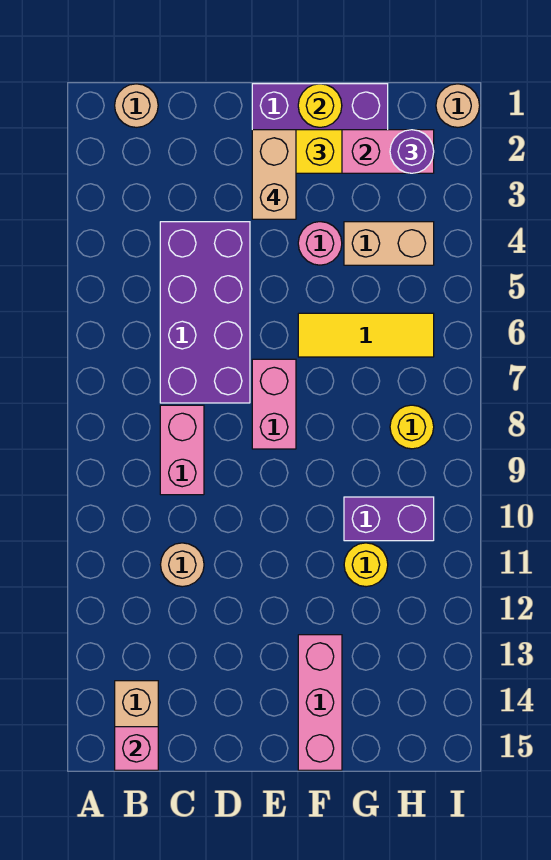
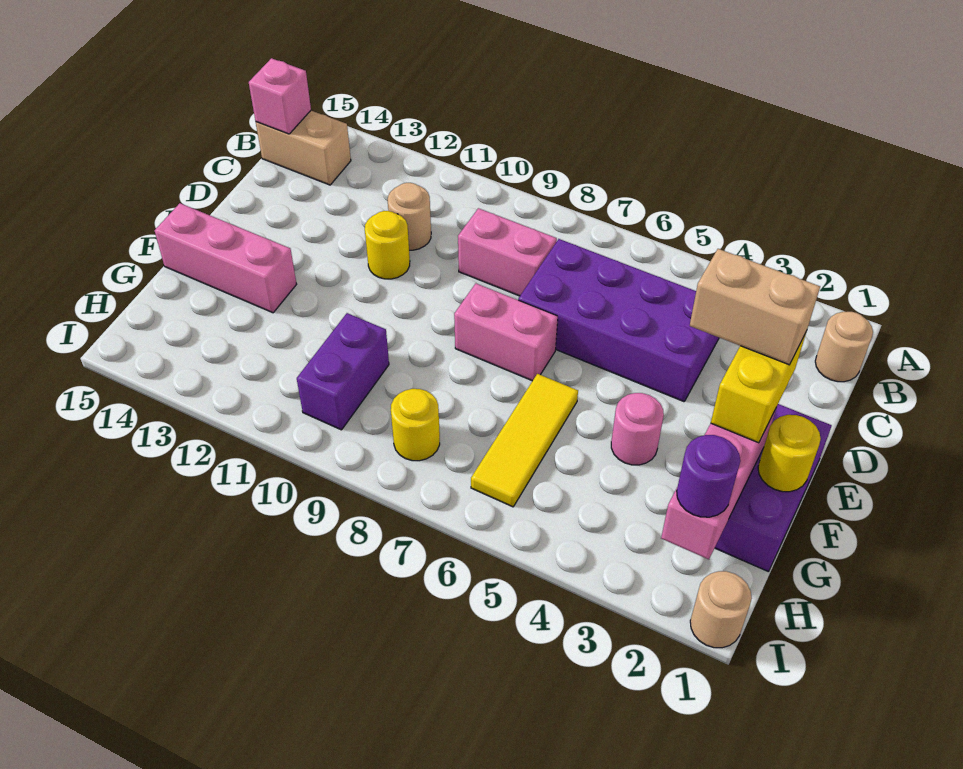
tan brick G4:H4 level 1 -> none
yellow round brick G11 level 1 -> yellow round brick D11 level 1

